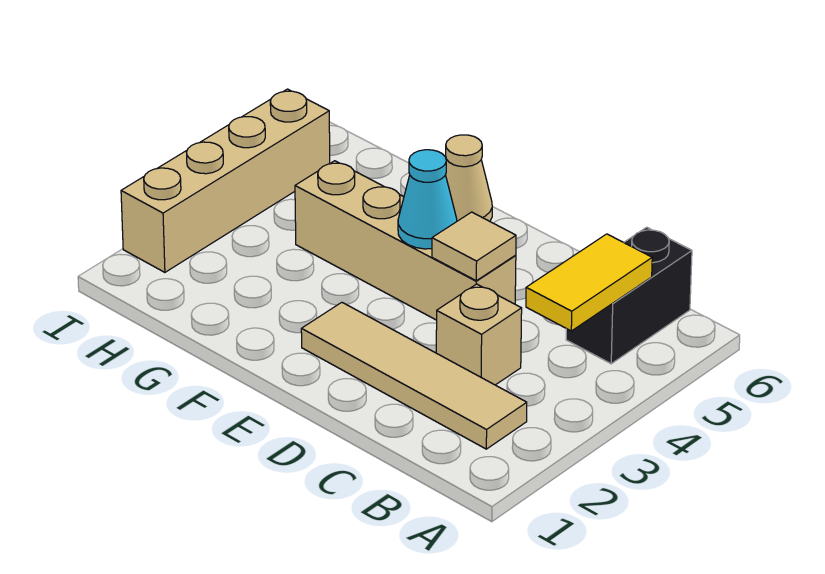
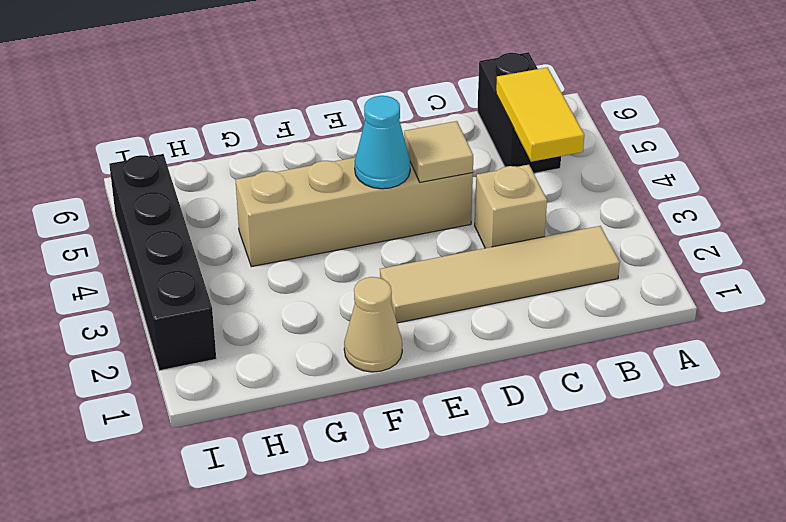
tan cone F6 level 1 -> tan cone F1 level 1
tan brick I2:I5 level 1 -> black brick I2:I5 level 1

